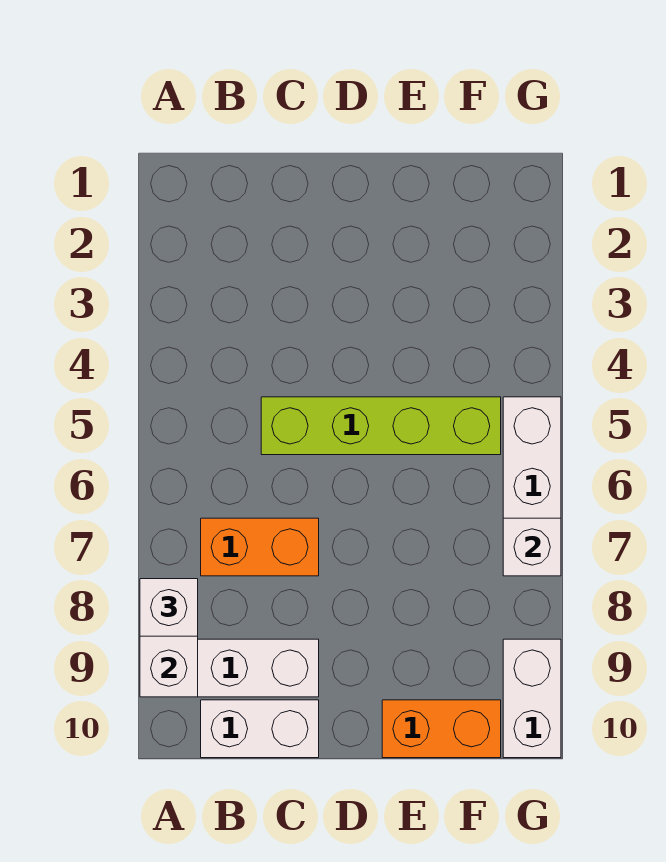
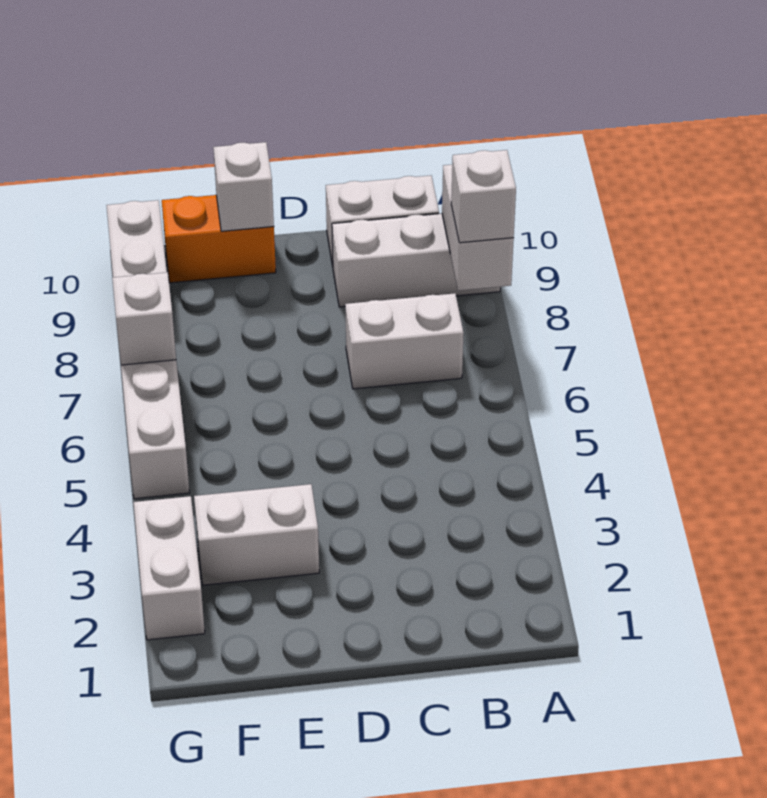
orange brick B7:C7 level 1 -> white brick B7:C7 level 1
lime brick C5:F5 level 1 -> none
none -> white brick E3:F3 level 1
none -> white brick E10 level 2
none -> white brick G2:G3 level 1

